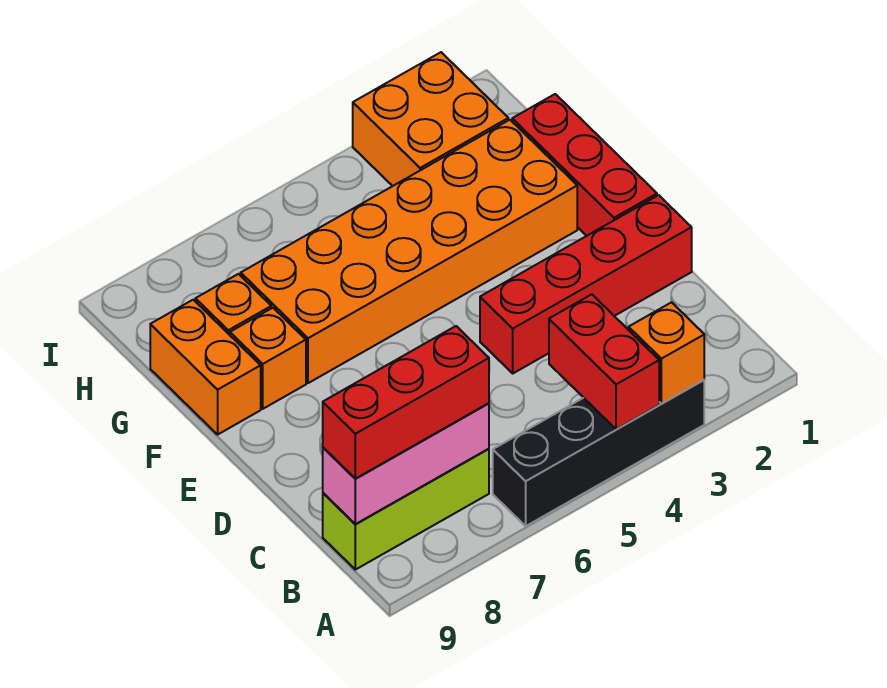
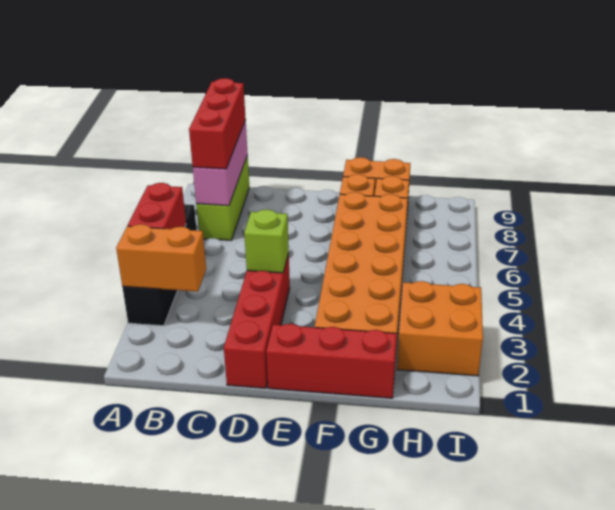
orange brick A3 level 2 -> orange brick A3:B3 level 2
red brick A4:B4 level 2 -> red brick A4:A5 level 2
none -> lime brick D4 level 2

